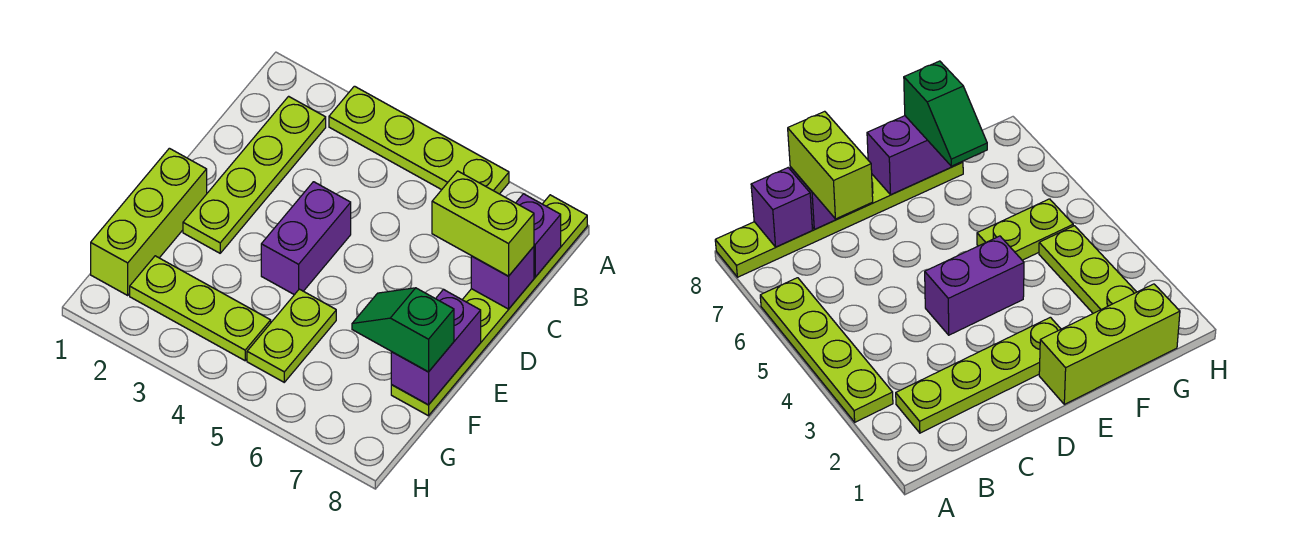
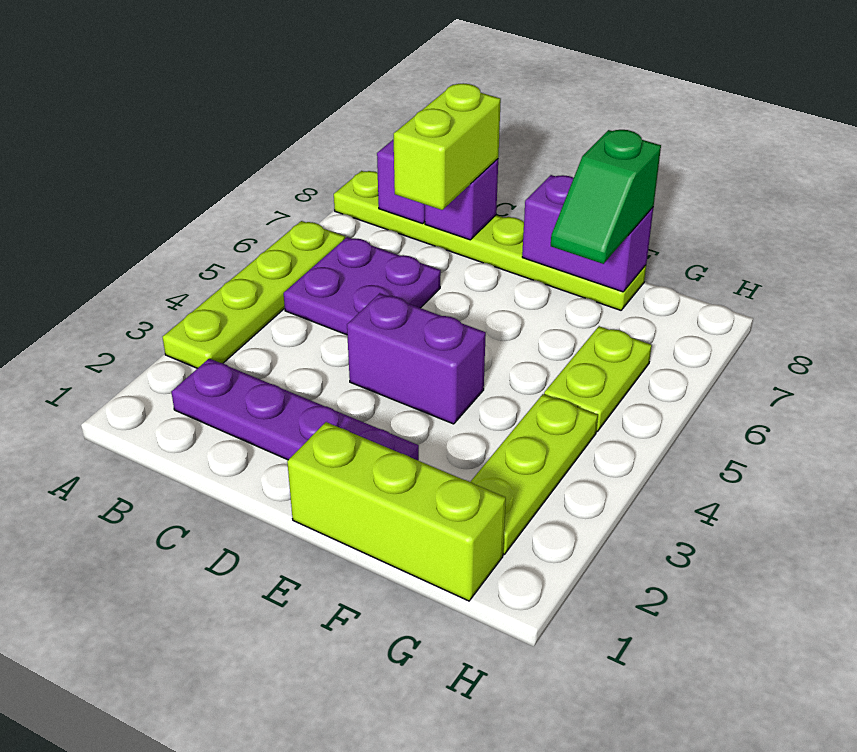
lime plate B2:E2 level 1 -> purple plate B2:E2 level 1
none -> purple plate B5:C6 level 1
lime plate F5:G5 level 1 -> lime plate G5:G6 level 1

